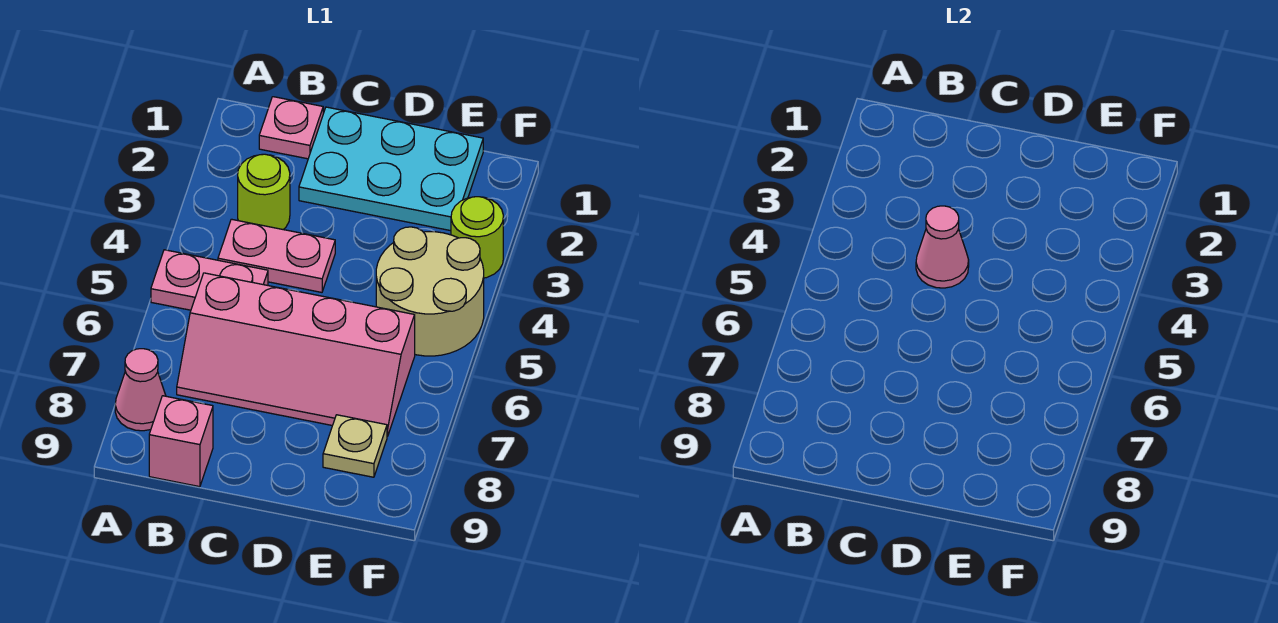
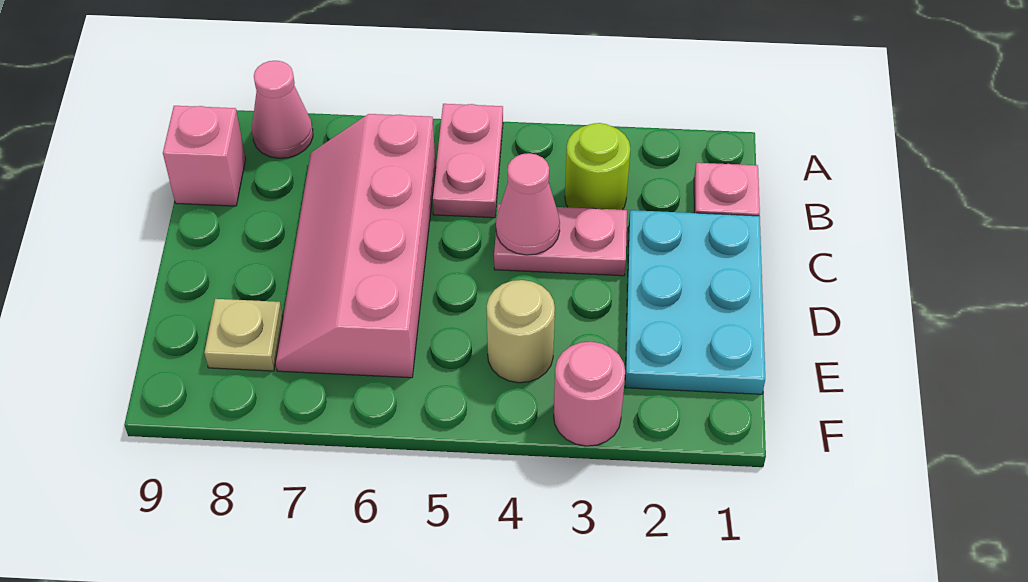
pink plate B4:C4 level 1 -> pink plate C3:C4 level 1
tan round brick E4:F5 level 1 -> tan round brick E4 level 1
lime round brick F3 level 1 -> pink round brick F3 level 1

